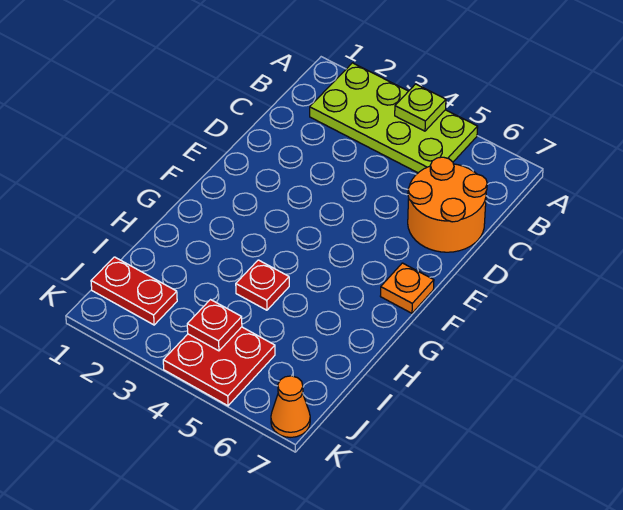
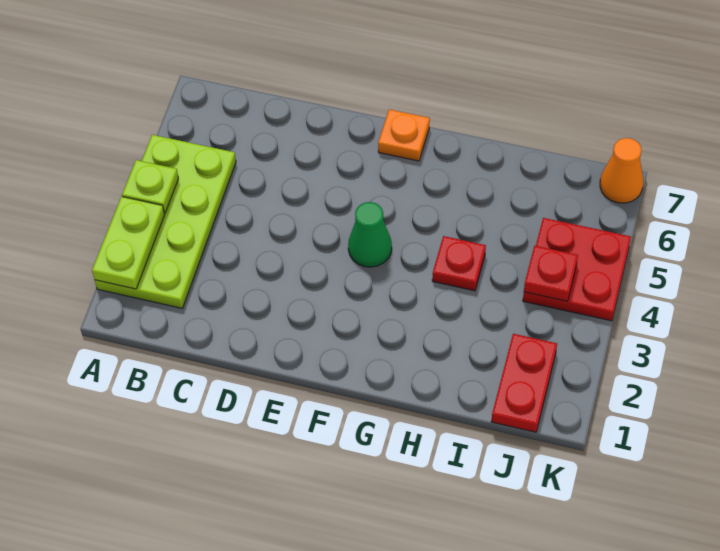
none -> lime plate A2:A3 level 2
orange round brick C6:D7 level 1 -> none
none -> green cone F4 level 1

